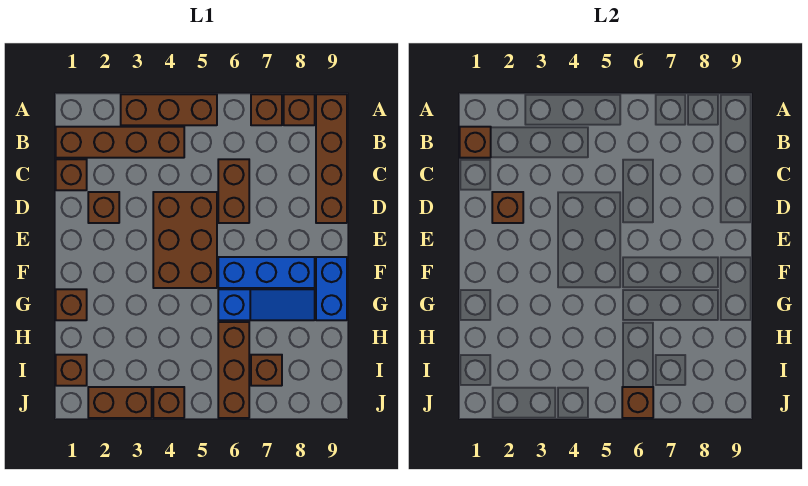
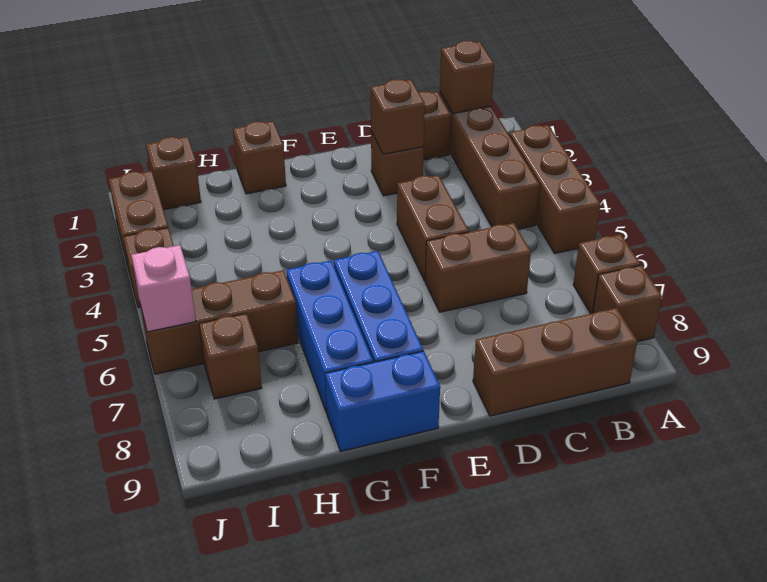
brown brick A9:D9 level 1 -> brown brick B9:D9 level 1
brown brick D4:F5 level 1 -> brown brick D4:D5 level 1
blue slope G6:G8 level 1 top 6 -> blue brick G6:G8 level 1
brown brick J6 level 2 -> pink brick J6 level 2

